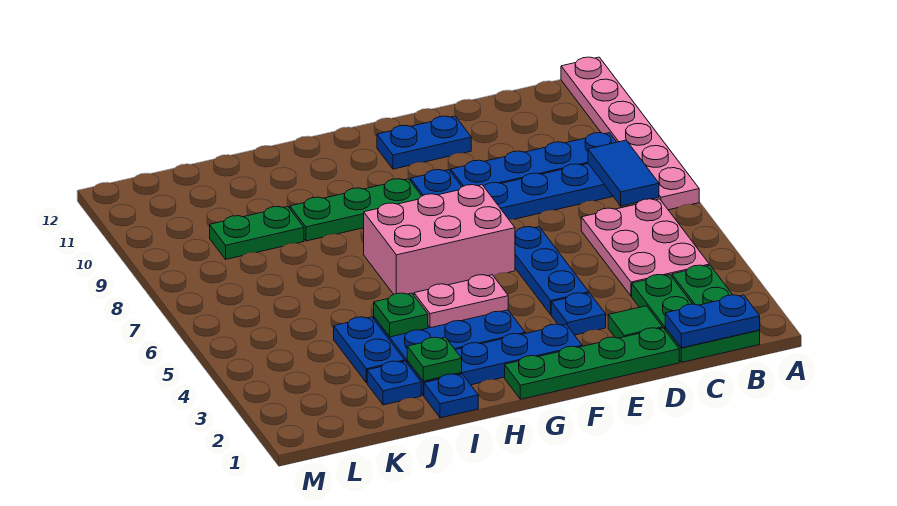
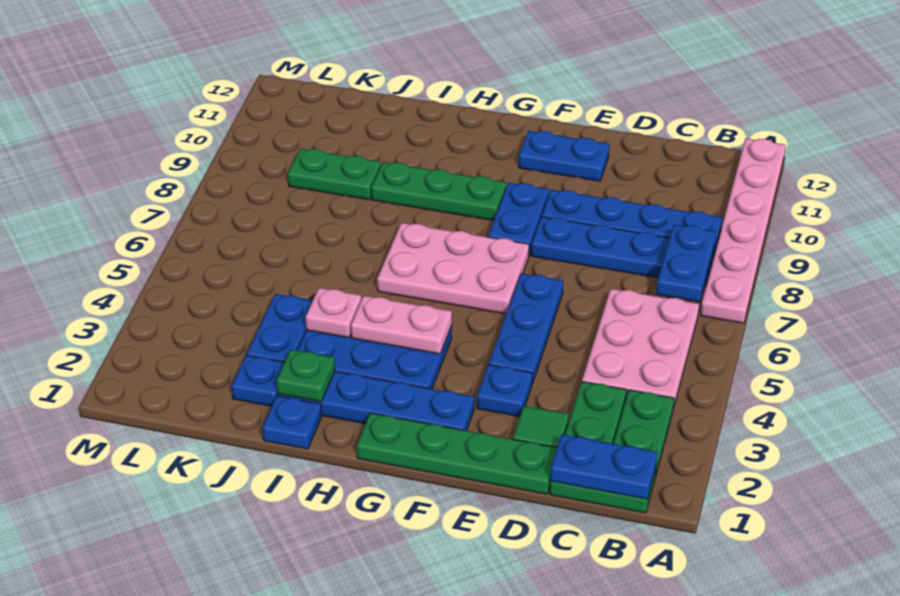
blue tile B7:B8 level 2 -> blue plate B7:B8 level 2
pink brick F6:H7 level 1 -> pink plate F6:H7 level 1
green plate I4 level 2 -> pink plate I4 level 2

